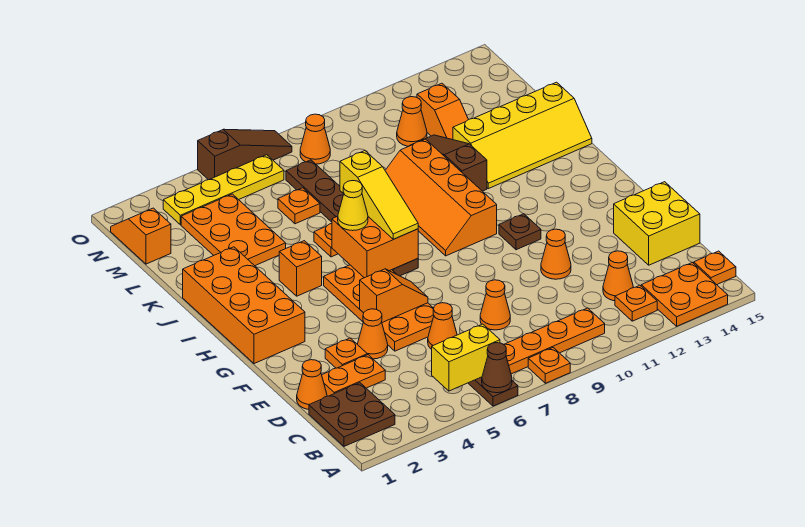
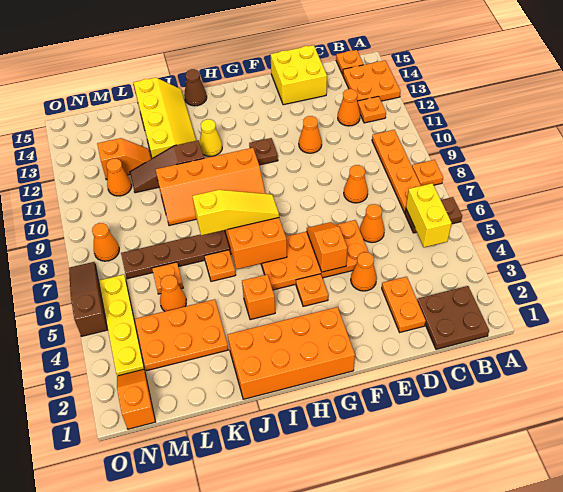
brown cone A6 level 2 -> brown cone I15 level 1
orange cone D1 level 1 -> orange cone L5 level 1
orange plate E3 level 1 -> orange plate G4 level 1
yellow cone I6 level 3 -> yellow cone I12 level 1
orange slope M1:N1 level 1 top M -> orange slope N1:N2 level 1 top 1

